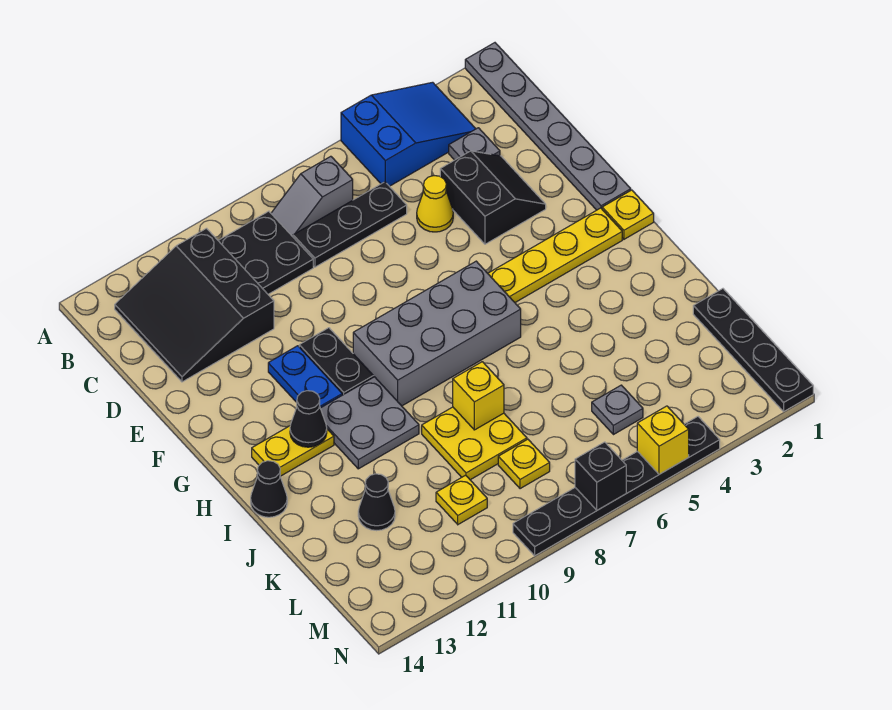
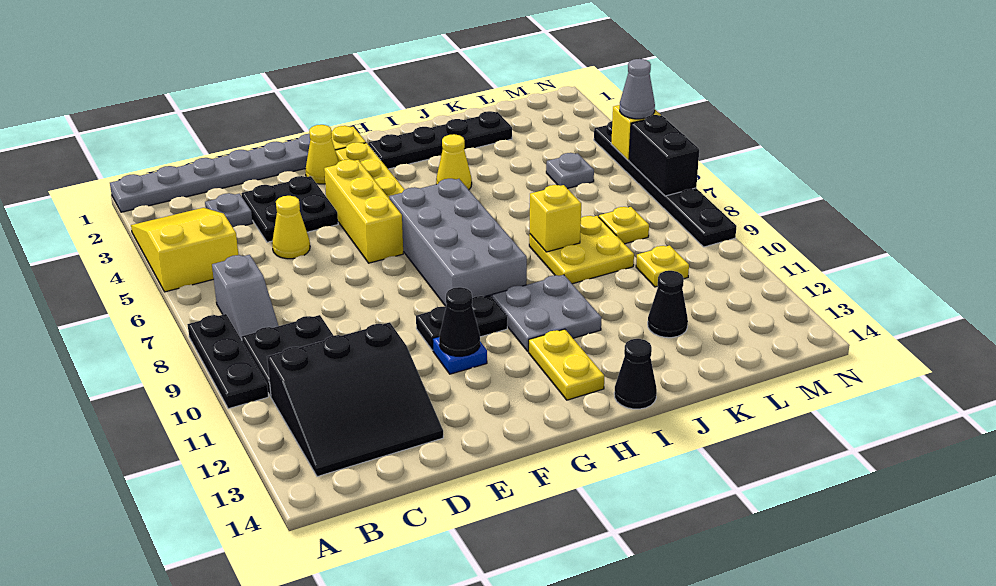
blue slope A3:B5 level 1 top 5 -> yellow slope A3:B5 level 1 top 5
black plate C6:C8 level 1 -> black plate A8:A10 level 1
black slope D3:E4 level 1 top 4 -> black plate D3:E4 level 1
none -> yellow cone F2 level 1
none -> yellow brick F4:F6 level 1
blue plate F11:G11 level 1 -> blue plate F11 level 1
black cone H12 level 2 -> black cone F11 level 2
none -> yellow cone I4 level 1
black plate K1:N1 level 1 -> black plate H2:K2 level 1
none -> grey cone N5 level 3
black brick N7 level 2 -> black brick N6:N7 level 2

